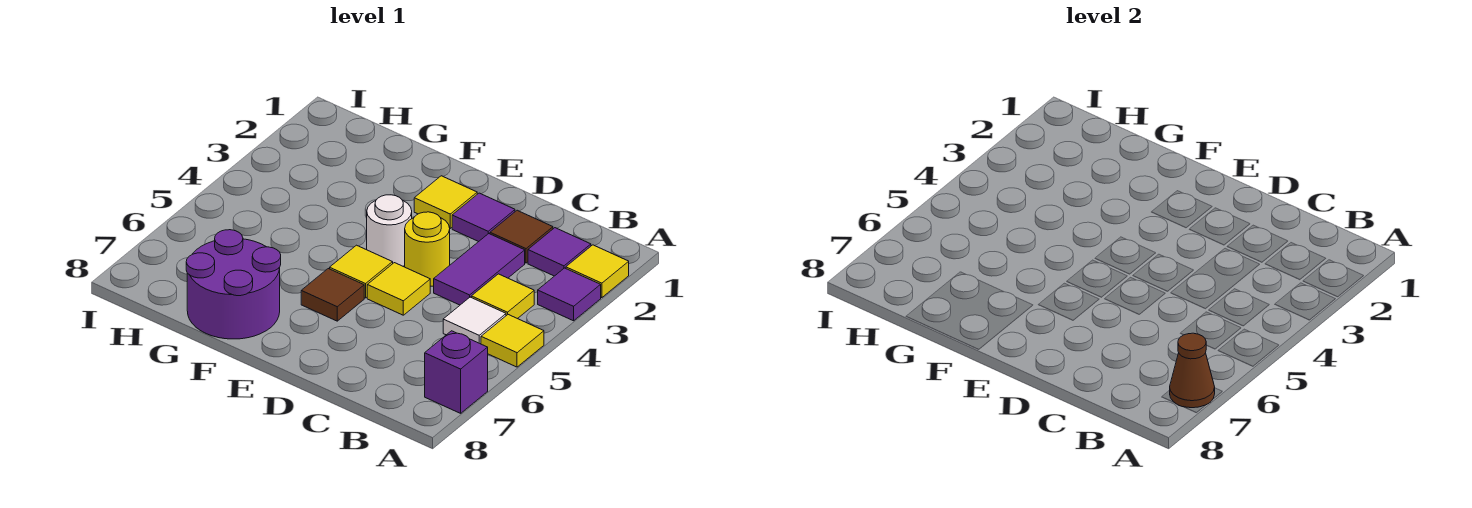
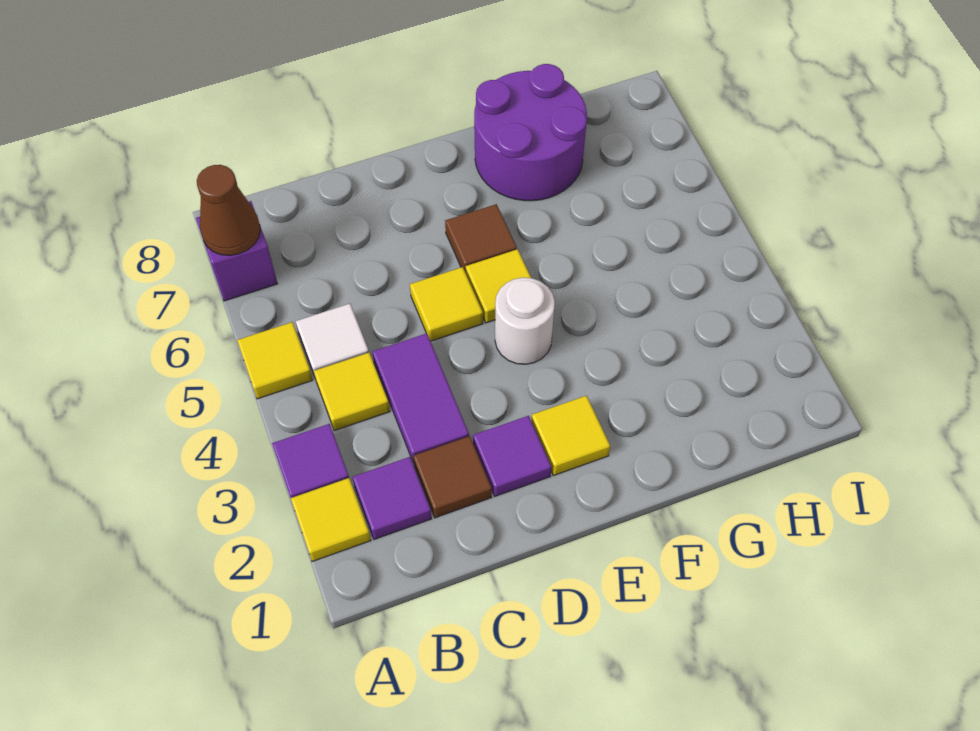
yellow round brick D4 level 1 -> none

